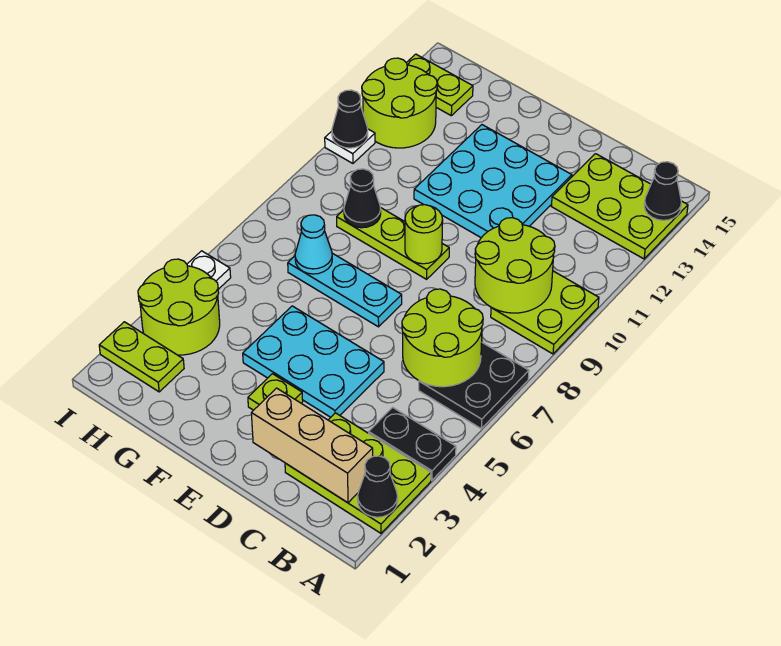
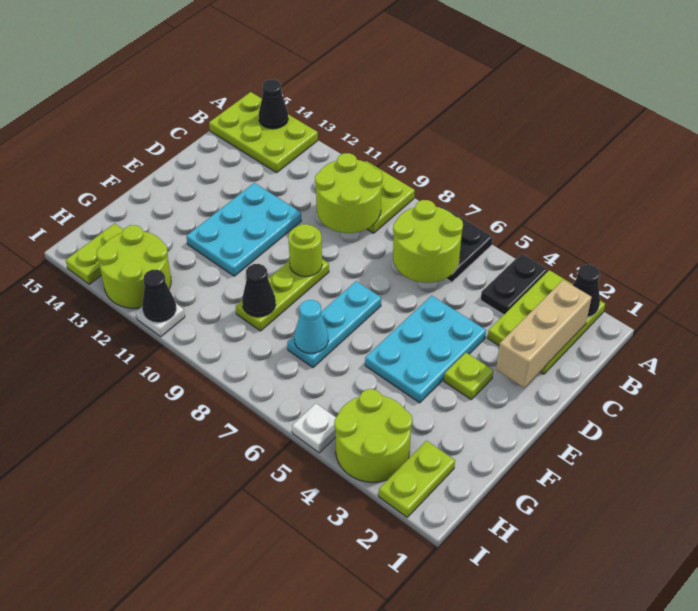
lime plate A13:C14 level 1 -> lime plate A13:B15 level 1
cyan plate D11:F13 level 1 -> cyan plate D11:F12 level 1

